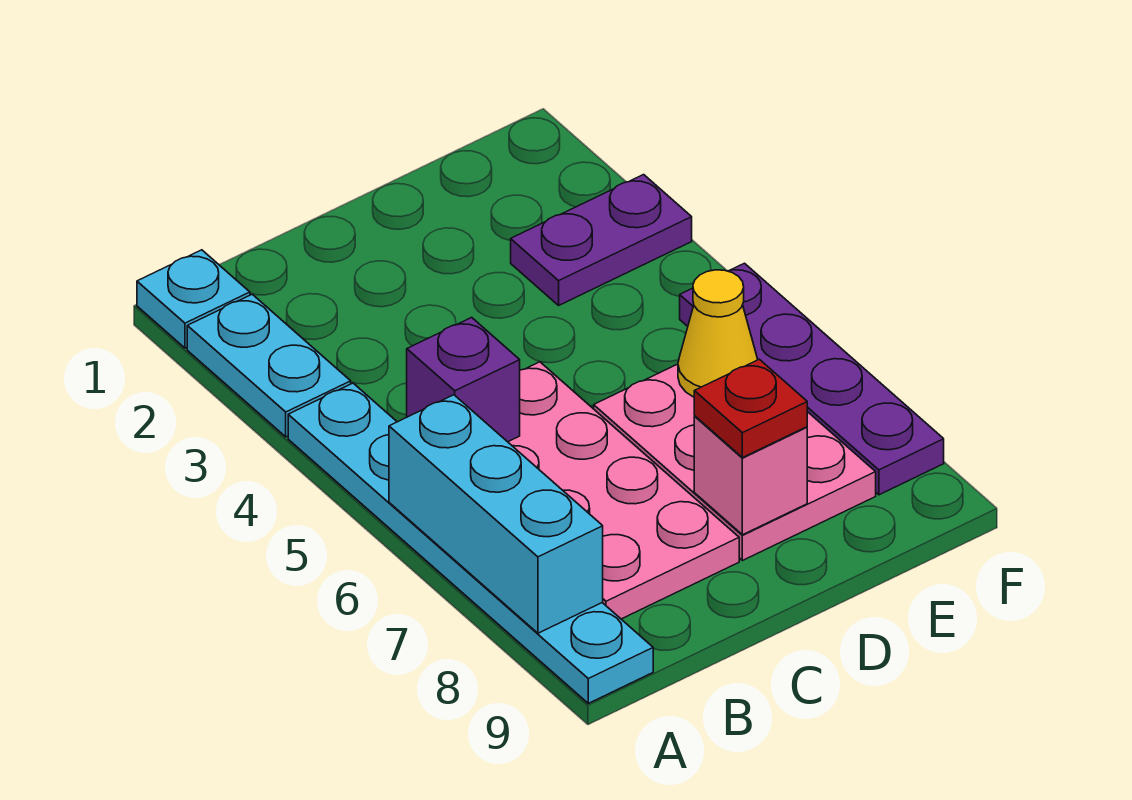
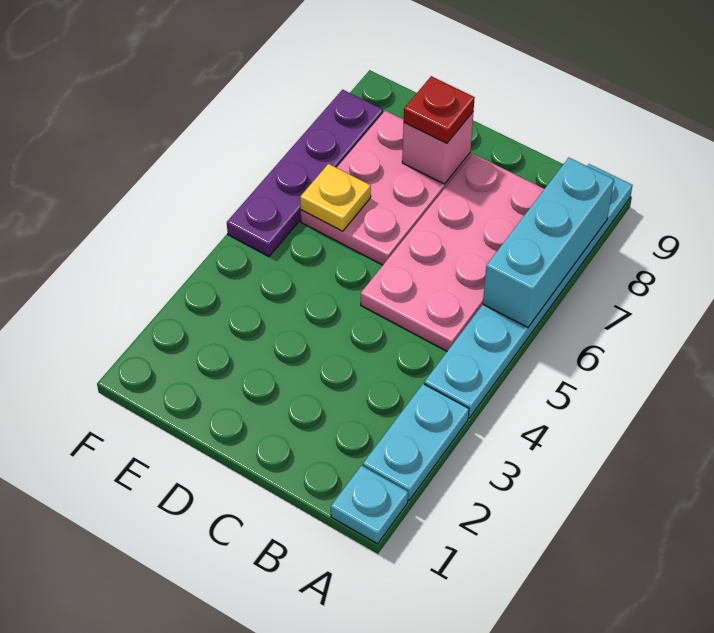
purple brick B5 level 2 -> none
purple plate E3:F3 level 1 -> none
yellow cone E6 level 2 -> yellow plate E6 level 2

